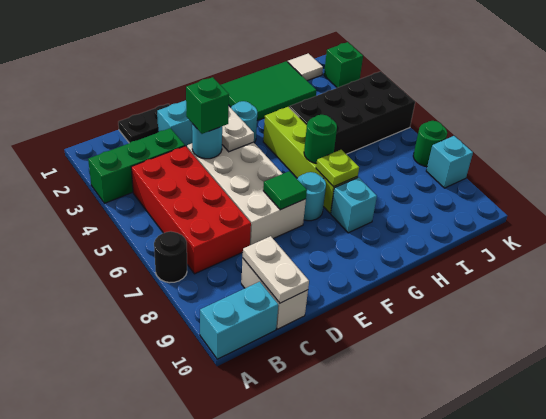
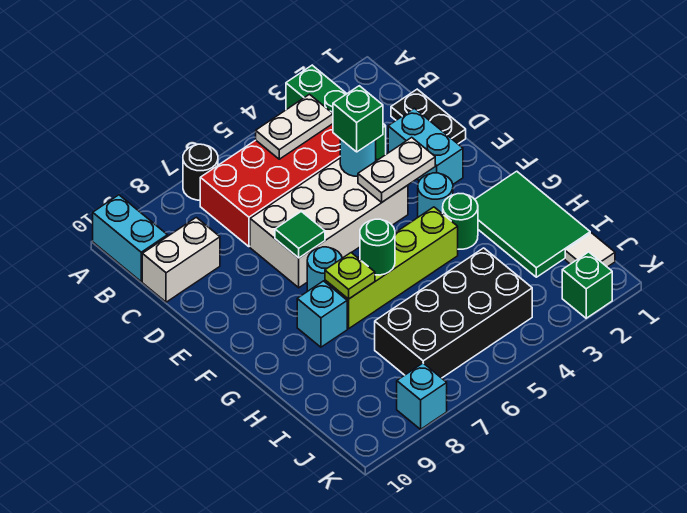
white plate C9:C10 level 2 -> white plate B4:B5 level 2
black brick H4:K5 level 1 -> black brick I4:J7 level 1
green round brick K7 level 1 -> green round brick G3 level 1

